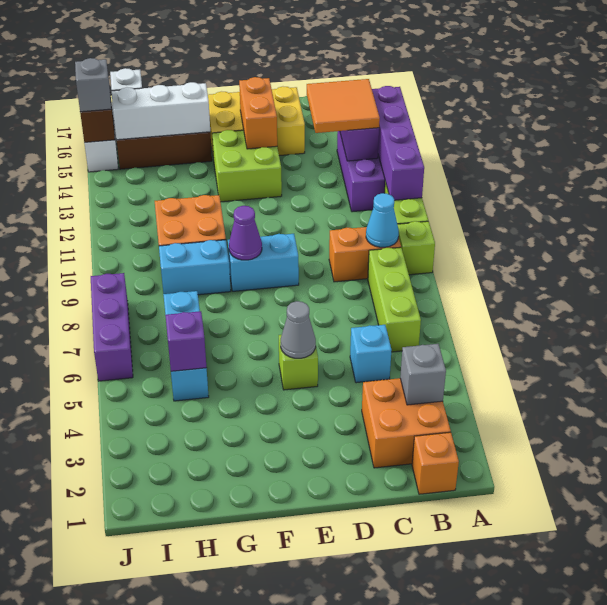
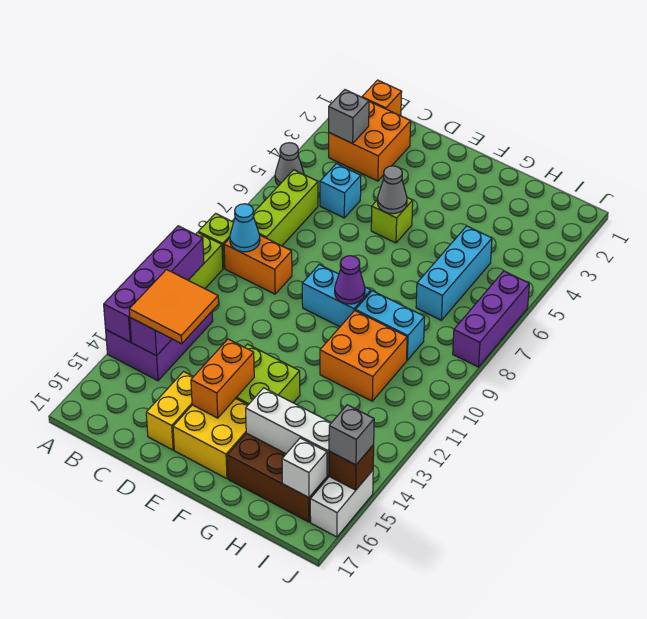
none -> grey cone A5 level 1
purple brick H5 level 2 -> none

